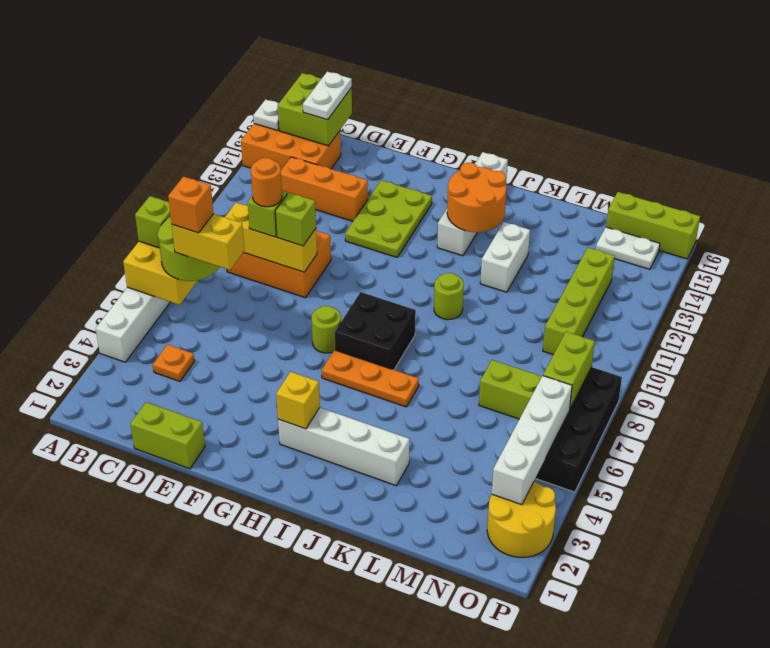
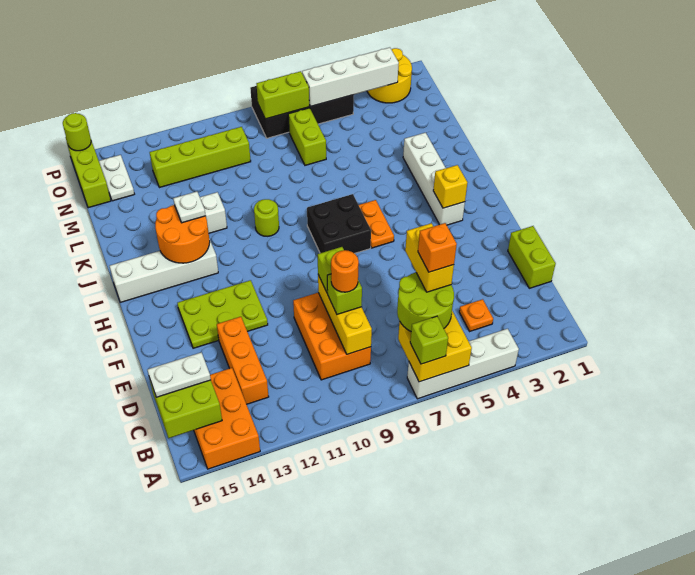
white plate A15 level 2 -> white plate J13 level 3
lime round brick G7 level 1 -> lime round brick P16 level 2
orange plate H6:J6 level 1 -> orange plate H6:I6 level 1

